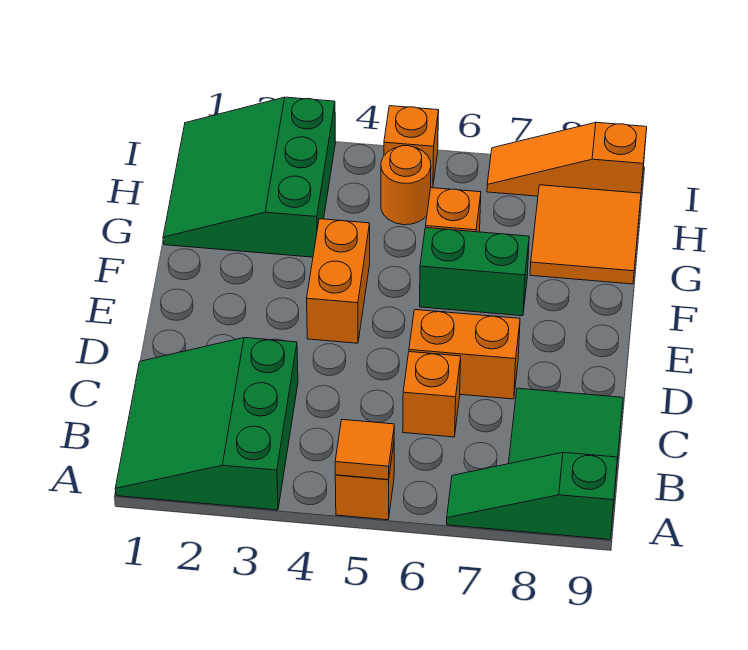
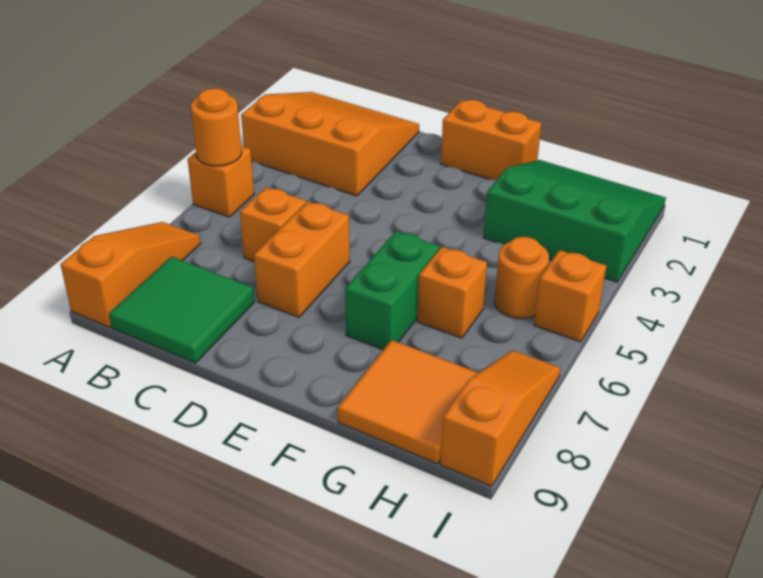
green slope A1:C3 level 1 top 3 -> orange slope A1:C3 level 1 top 3
orange tile A5 level 2 -> orange round brick A5 level 2
green slope A7:A9 level 1 top 9 -> orange slope A7:A9 level 1 top 9
orange brick E4:F4 level 1 -> orange brick E1:F1 level 1

